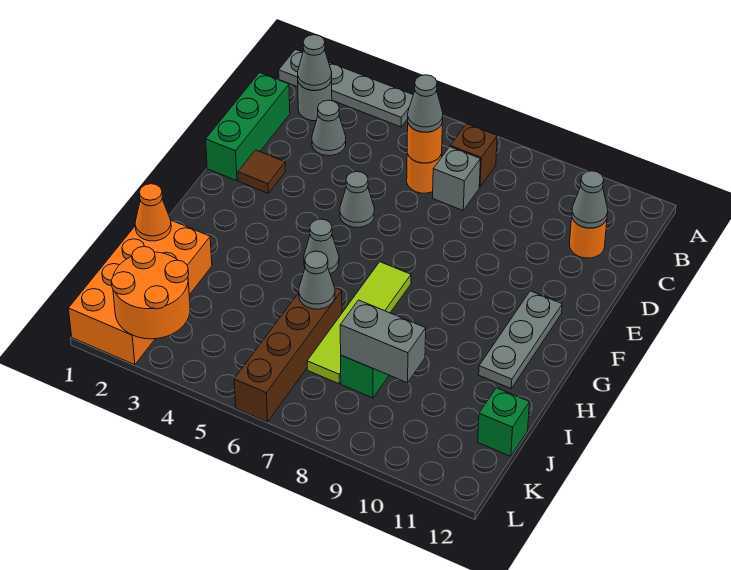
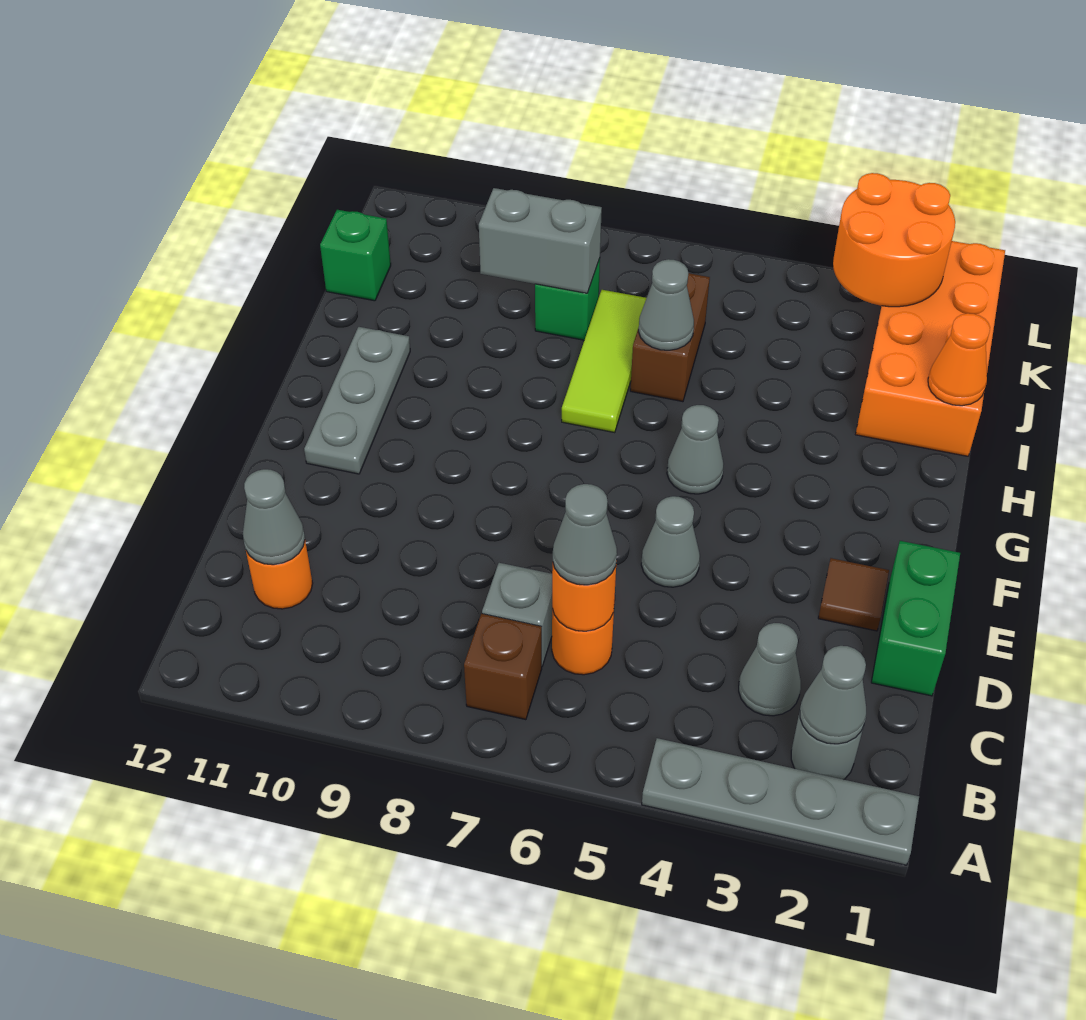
green brick C1:E1 level 1 -> green brick D1:E1 level 1
lime tile G7:J7 level 1 -> lime tile H7:J7 level 1
brown brick I6:L6 level 1 -> brown brick I6:J6 level 1

